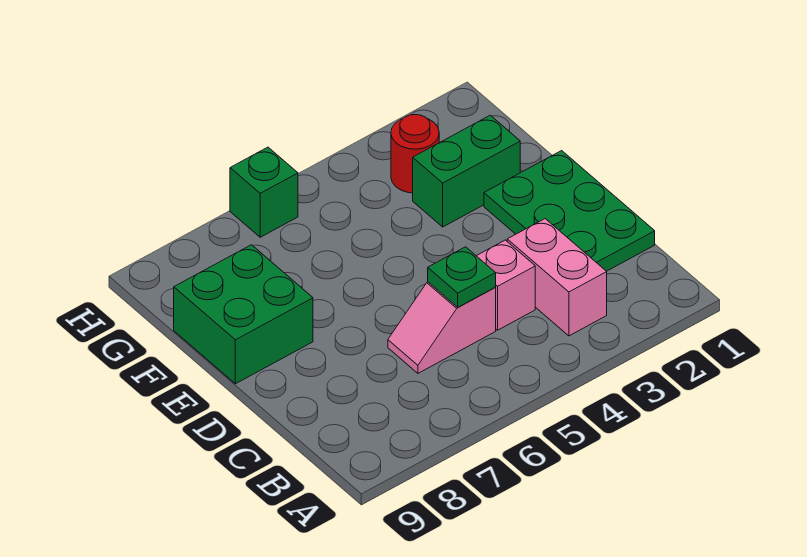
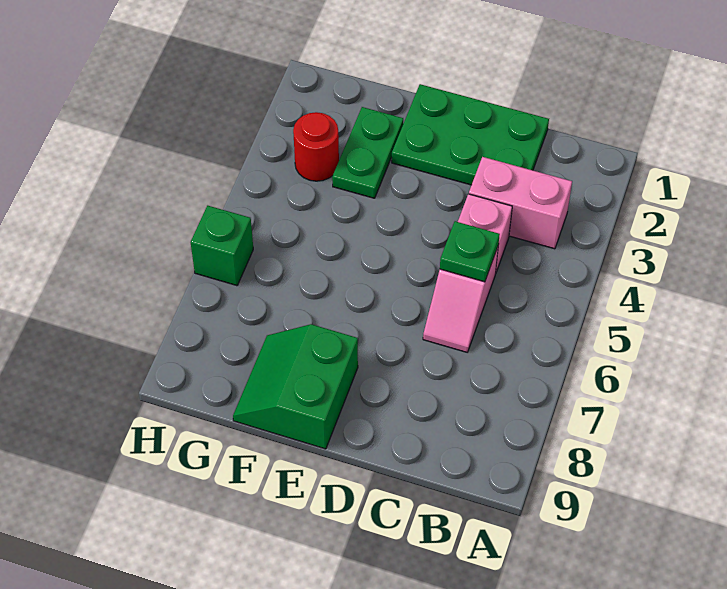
green brick E8:F9 level 1 -> green slope E8:F9 level 1 top E
green brick F2:F3 level 1 -> green plate F2:F3 level 1

